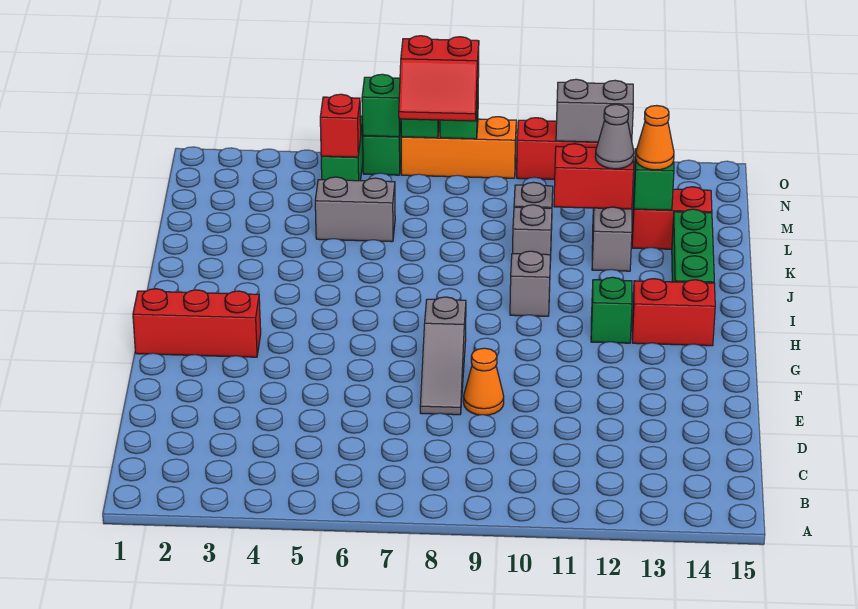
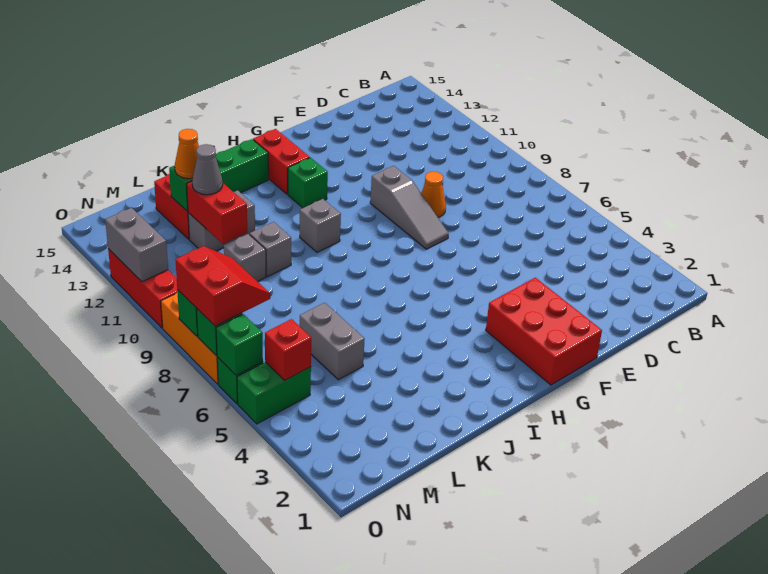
grey slope E8:G8 level 1 top G -> grey slope F8:F10 level 1 top 10
red brick G1:G3 level 1 -> red brick F1:G3 level 1

